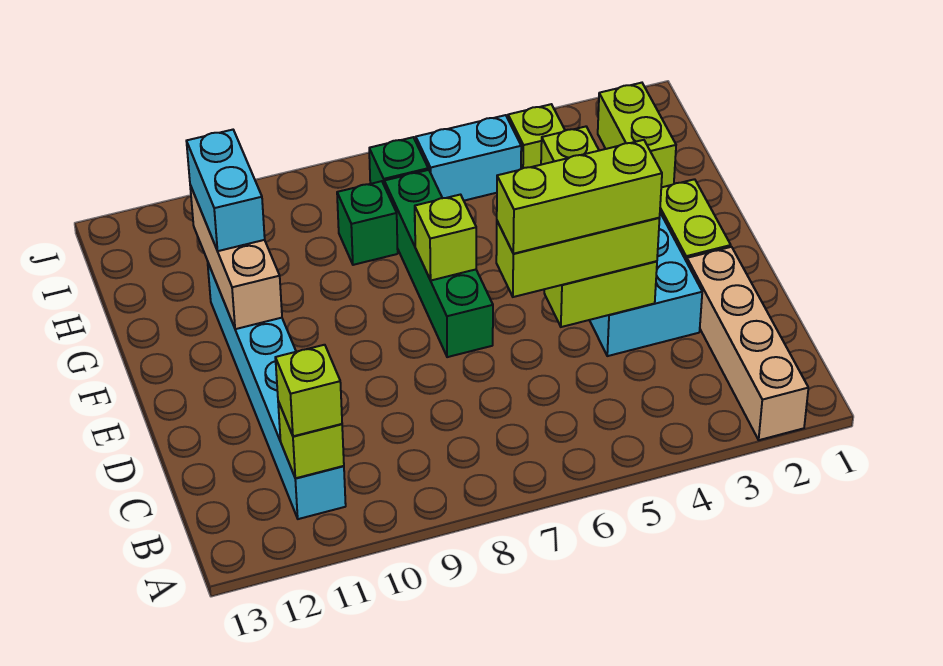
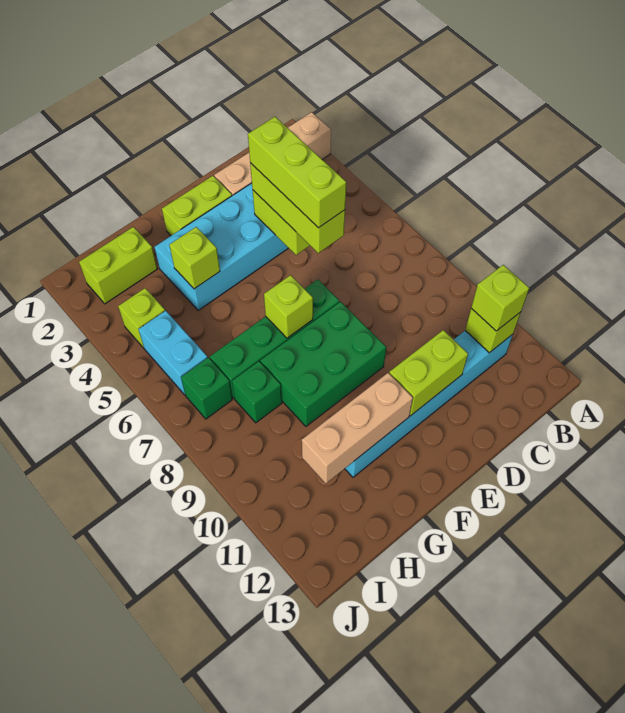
none -> lime brick D11:E11 level 2
none -> green brick E8:G9 level 1
cyan brick G11:H11 level 3 -> none

